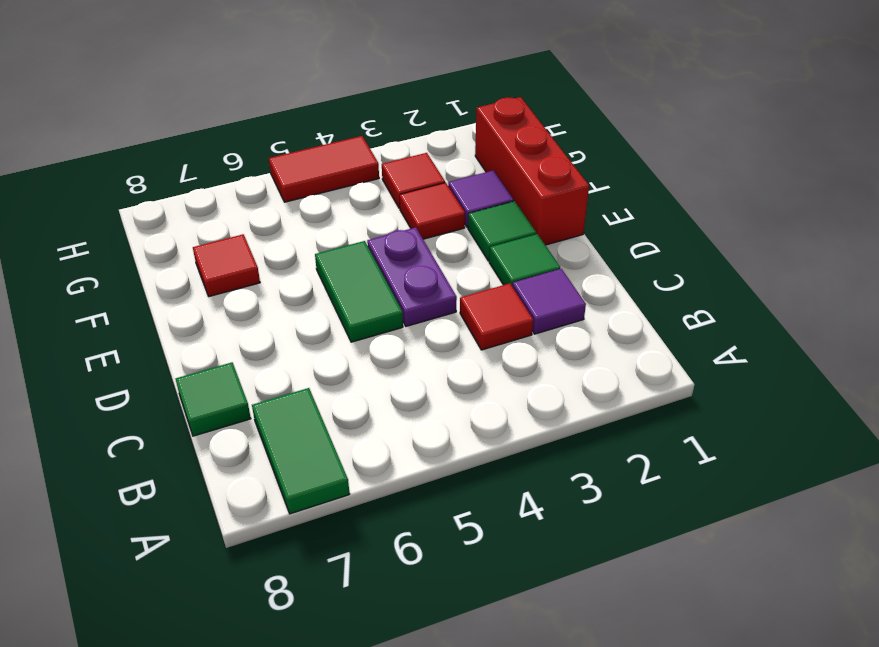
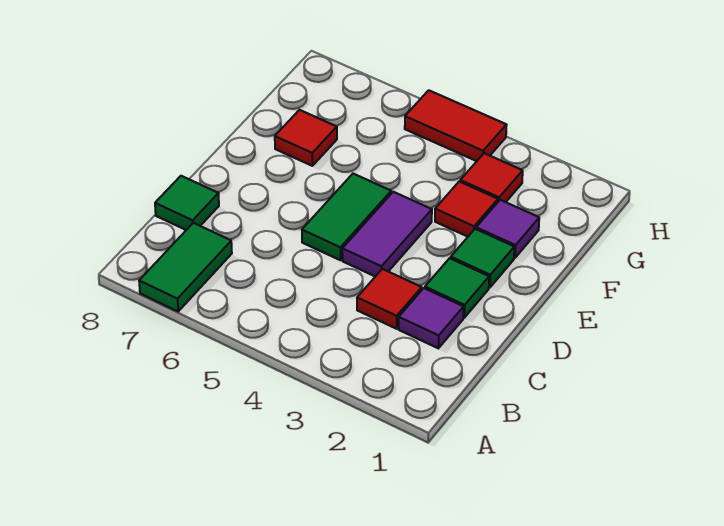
purple plate D4:E4 level 1 -> purple tile D4:E4 level 1
red brick E1:G1 level 1 -> none

